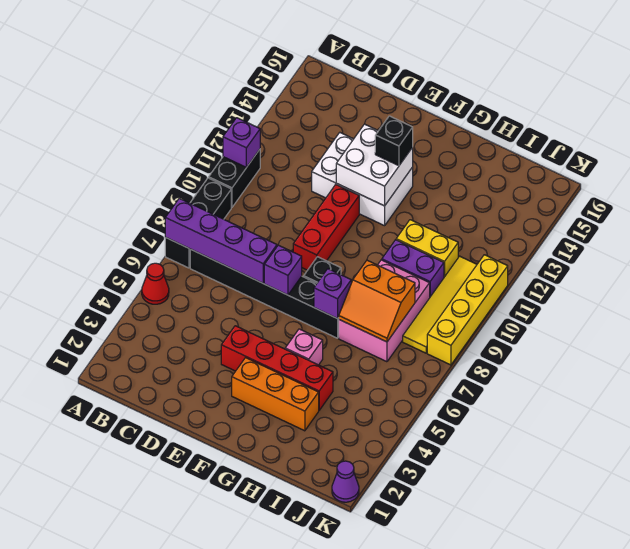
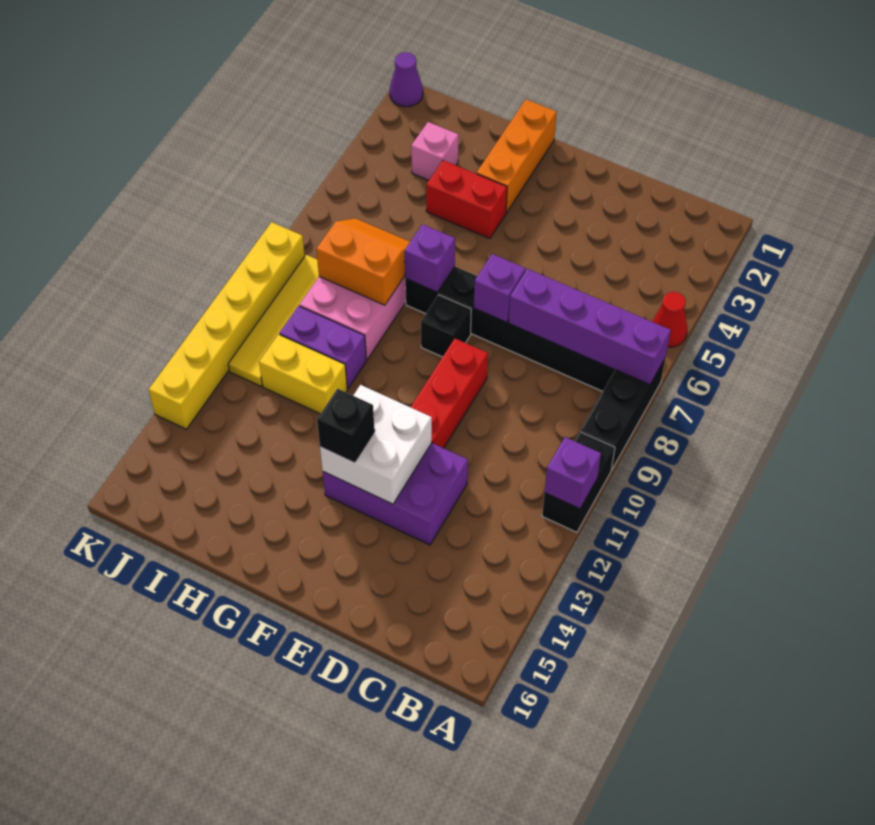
white brick D12:F13 level 1 -> purple brick D12:F13 level 1
red brick E4:H4 level 1 -> red brick G4:H4 level 1
orange brick F3:H3 level 1 -> orange brick G1:G3 level 1
pink brick G5 level 1 -> pink brick I3 level 1
yellow brick K8:K11 level 1 -> yellow brick K8:K13 level 1

